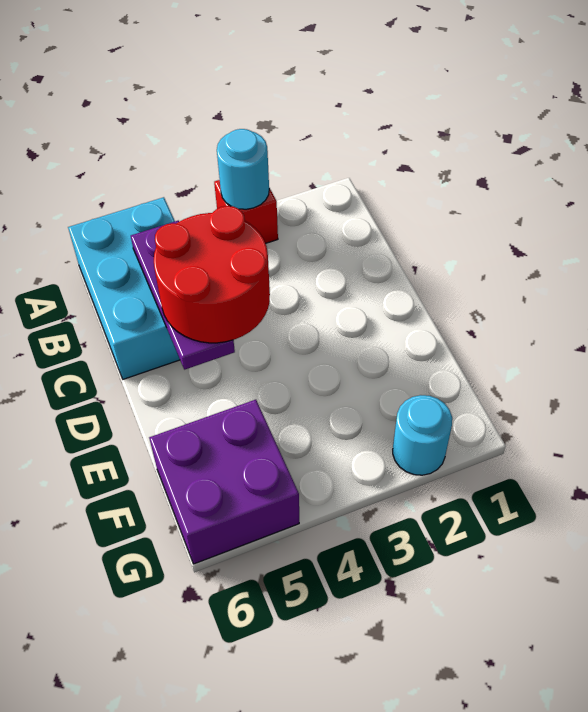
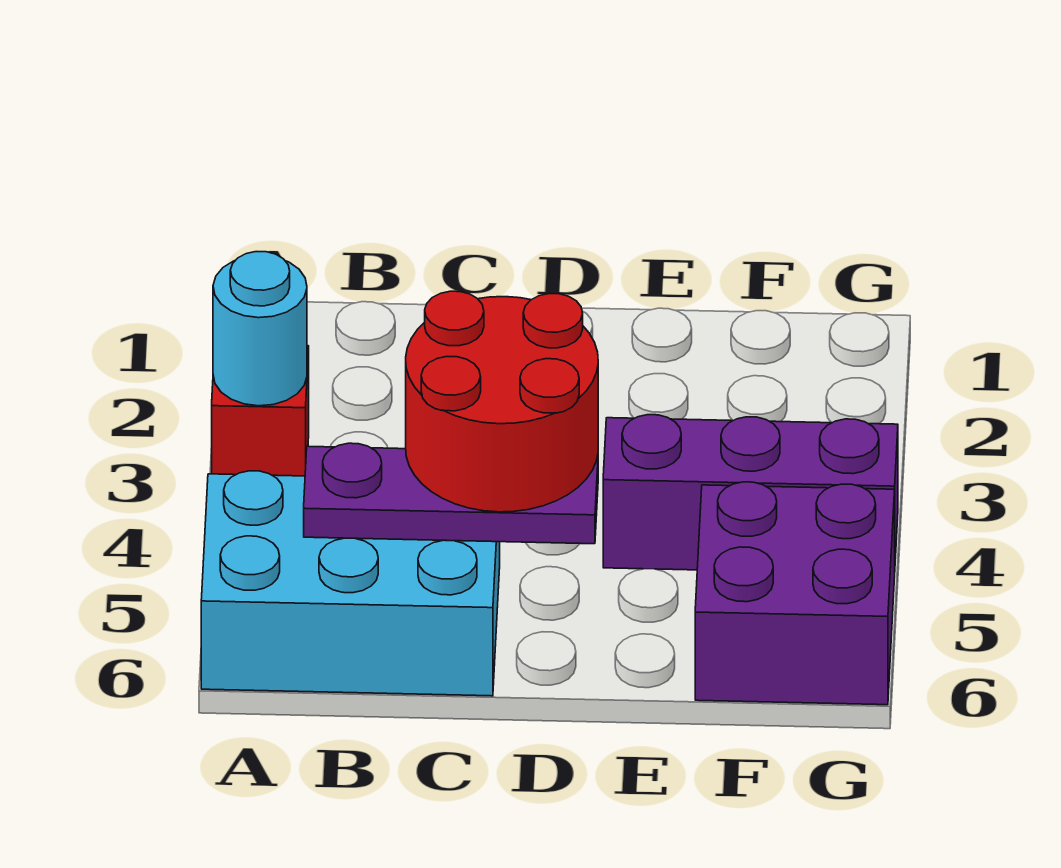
none -> purple brick E4:G4 level 1
cyan round brick G2 level 1 -> none

